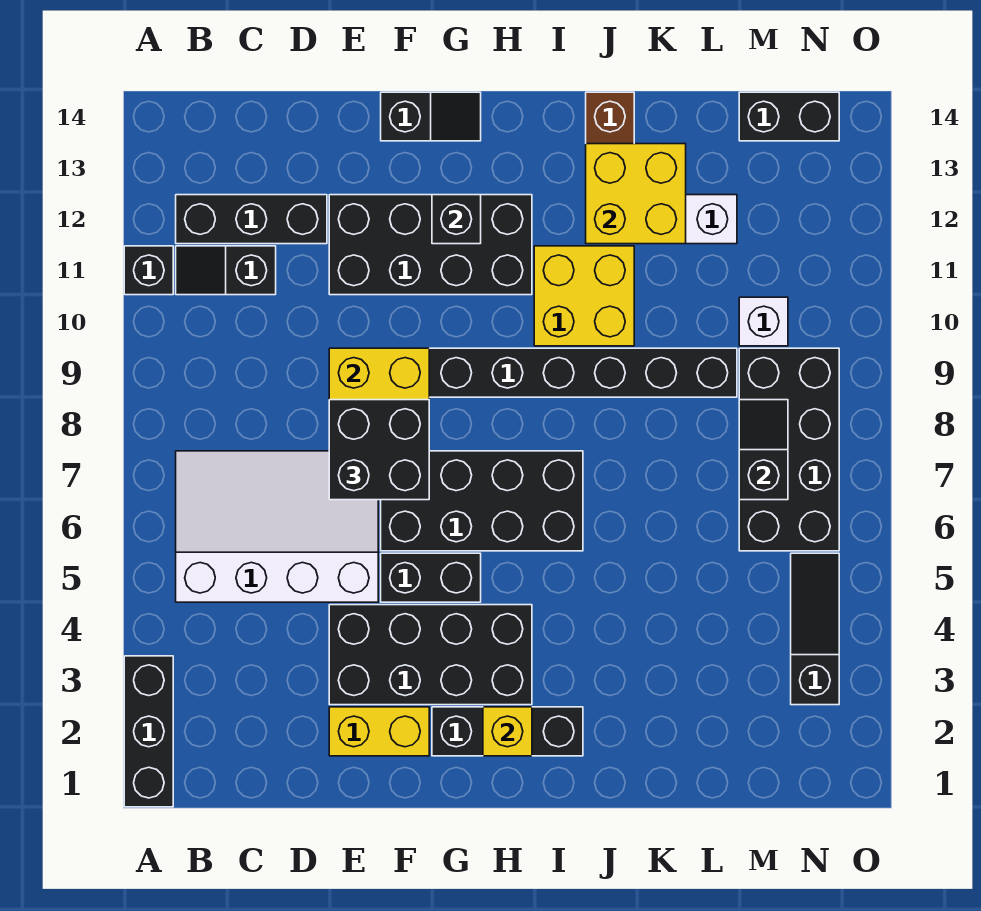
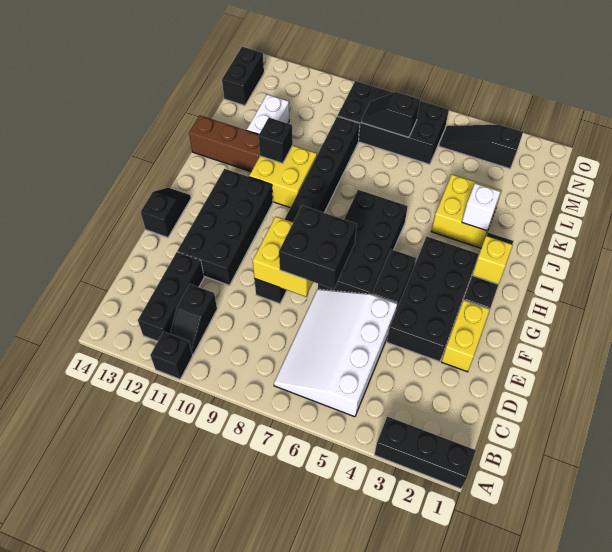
black brick G12 level 2 -> black brick J11 level 2
yellow brick J12:K13 level 2 -> yellow brick J3:K4 level 1
white brick M10 level 1 -> white brick J3 level 2

